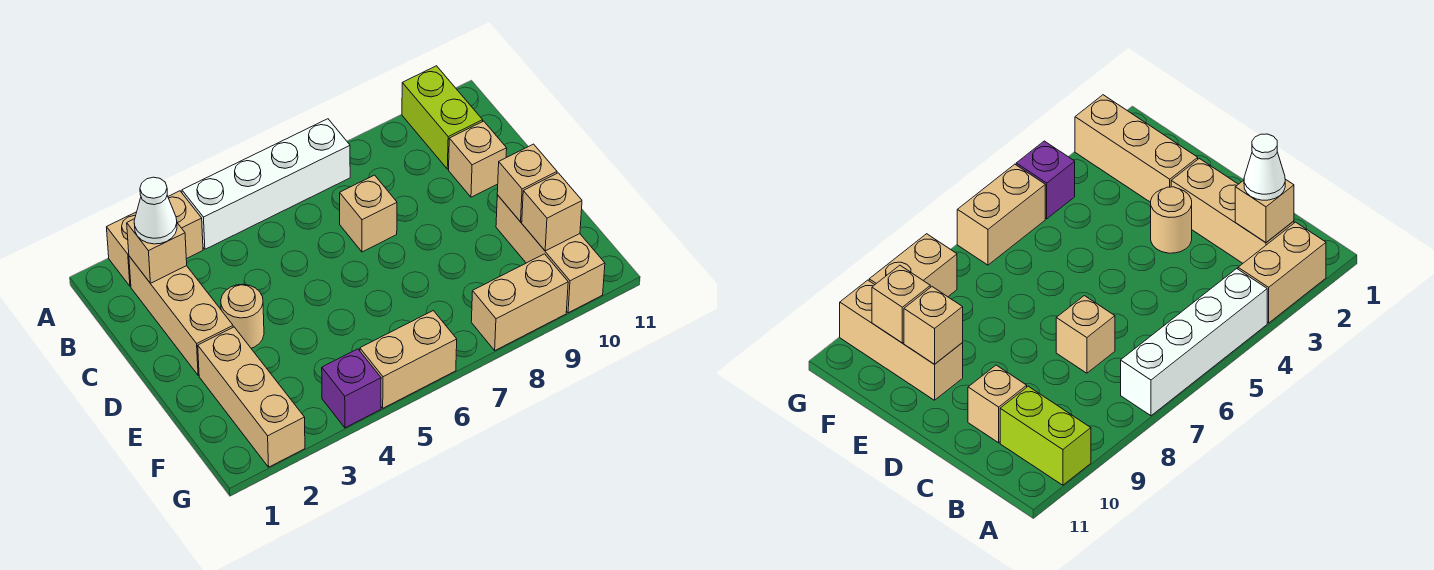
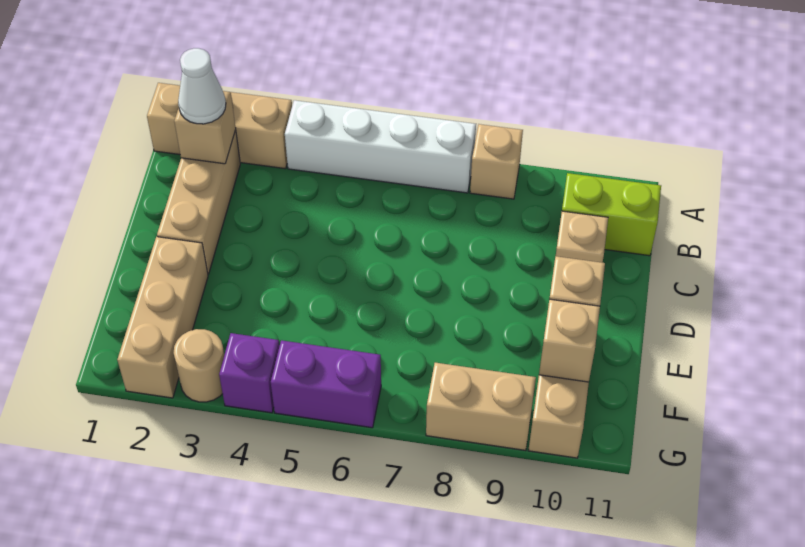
tan brick A2:A3 level 1 -> tan brick A1:A3 level 1
lime brick A10:B10 level 1 -> lime brick B10:B11 level 1
tan brick C7 level 1 -> tan brick A8 level 1
tan round brick D3 level 1 -> tan round brick G3 level 1
tan brick G5:G6 level 1 -> purple brick G5:G6 level 1

